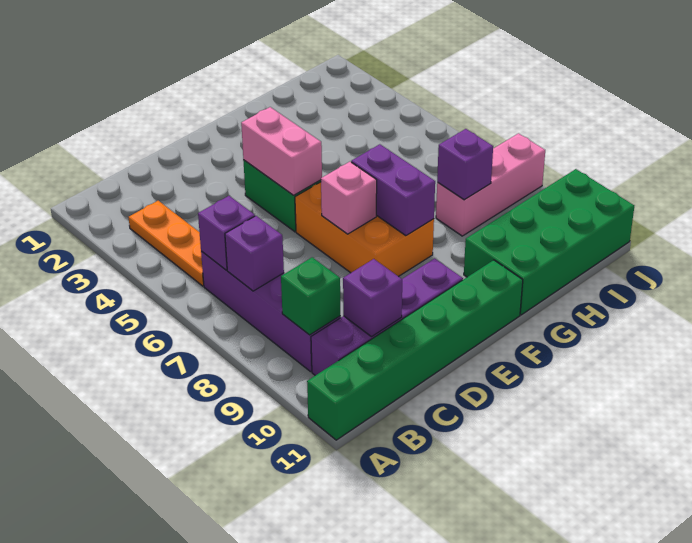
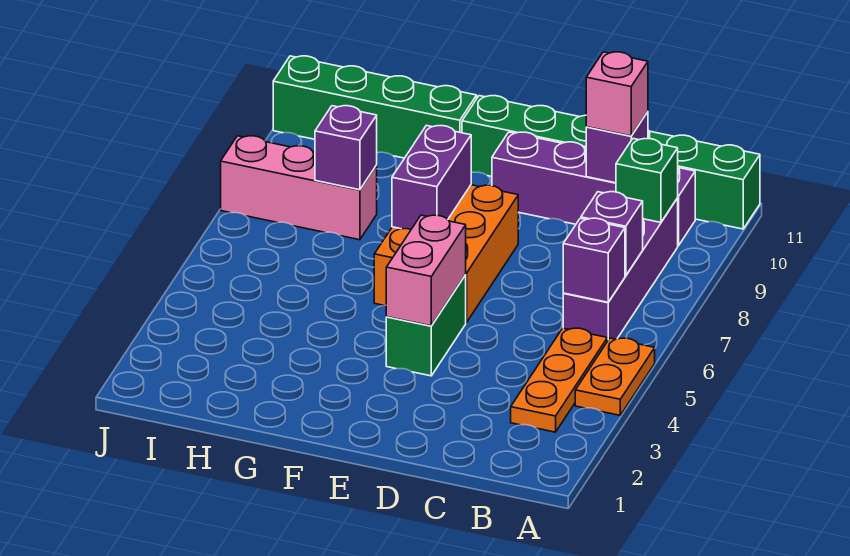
none -> orange plate A4:A5 level 1
pink brick E7 level 2 -> pink brick C10 level 3
green brick G10:J11 level 1 -> green brick G11:J11 level 1

